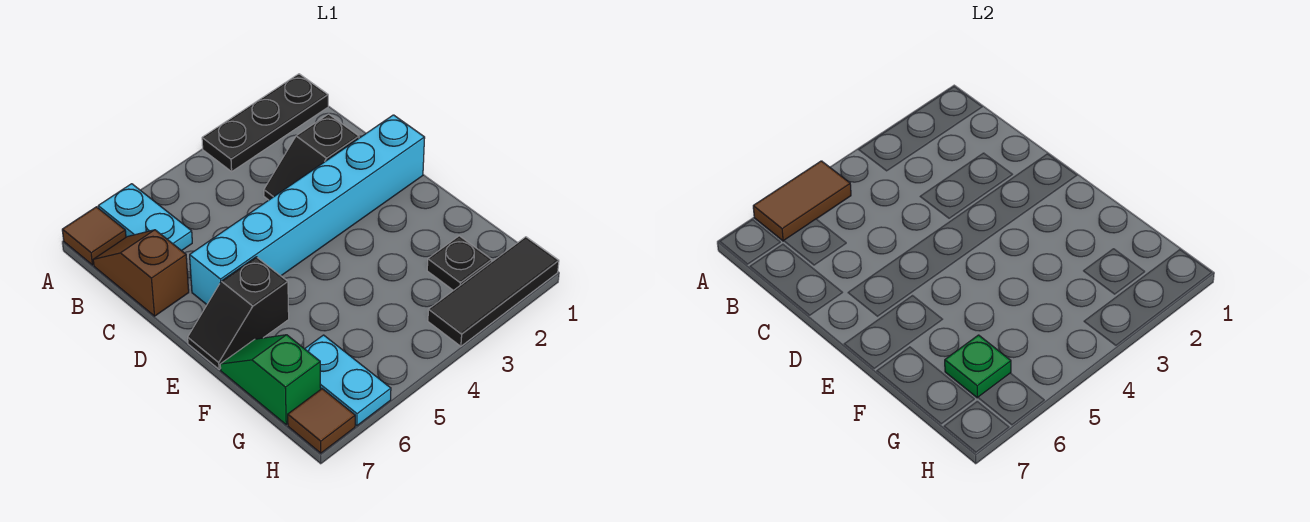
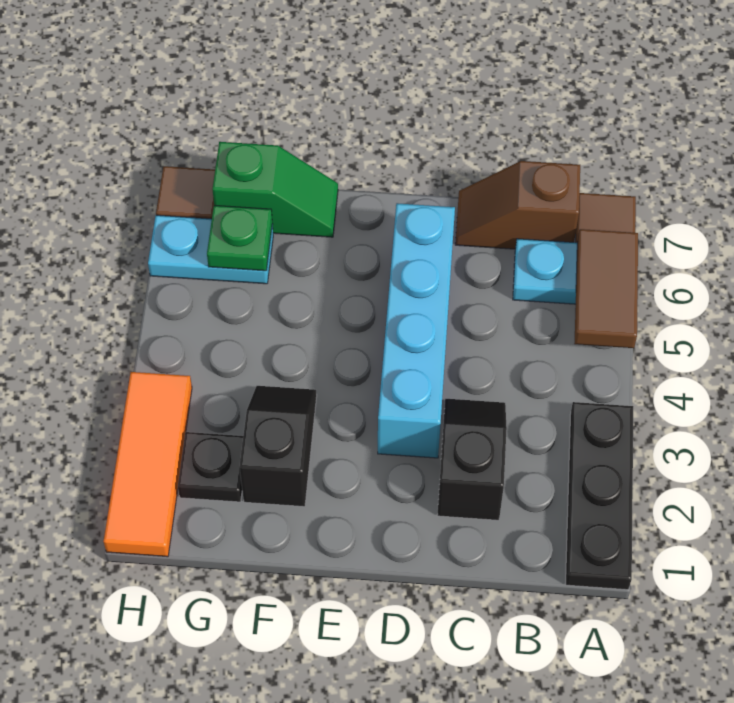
brown slope B7:C7 level 1 top C -> brown slope B7:C7 level 1 top B
cyan brick D1:D6 level 1 -> cyan brick D3:D6 level 1
black slope E6:E7 level 1 top 6 -> black slope F2:F3 level 1 top 2
black tile H1:H3 level 1 -> orange tile H1:H3 level 1

